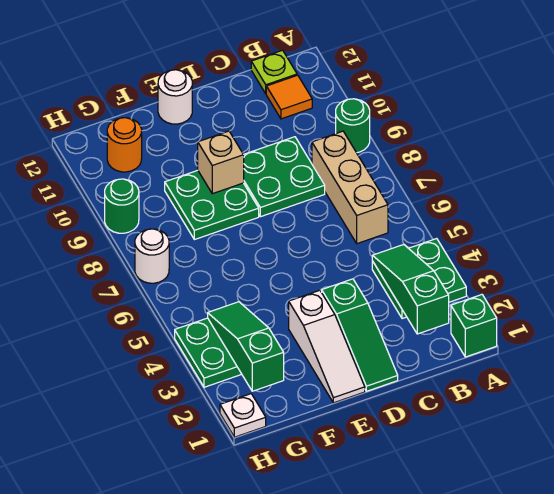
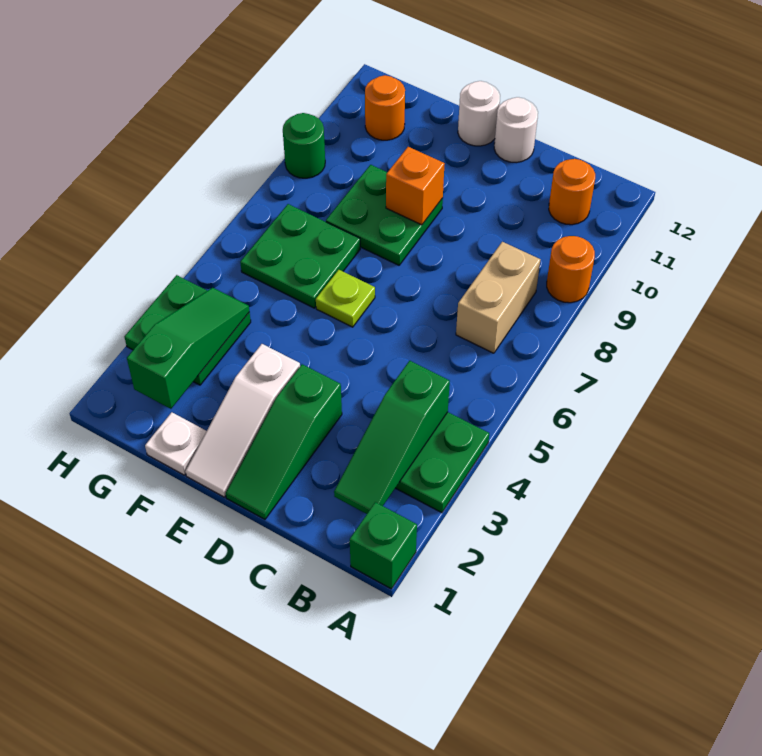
green round brick A9 level 1 -> orange round brick A9 level 1
green slope B2:B4 level 2 top 2 -> green slope B2:B4 level 2 top 4
tan brick B6:B8 level 1 -> tan brick B7:B8 level 1
orange tile B11 level 1 -> orange round brick B11 level 1
lime plate B12 level 1 -> lime plate E6 level 1
green plate C8:D9 level 1 -> green plate F6:G7 level 1
tan brick E9 level 2 -> orange brick E9 level 2
white plate H1 level 1 -> white plate F1 level 1
white round brick H7 level 1 -> white round brick D12 level 1

